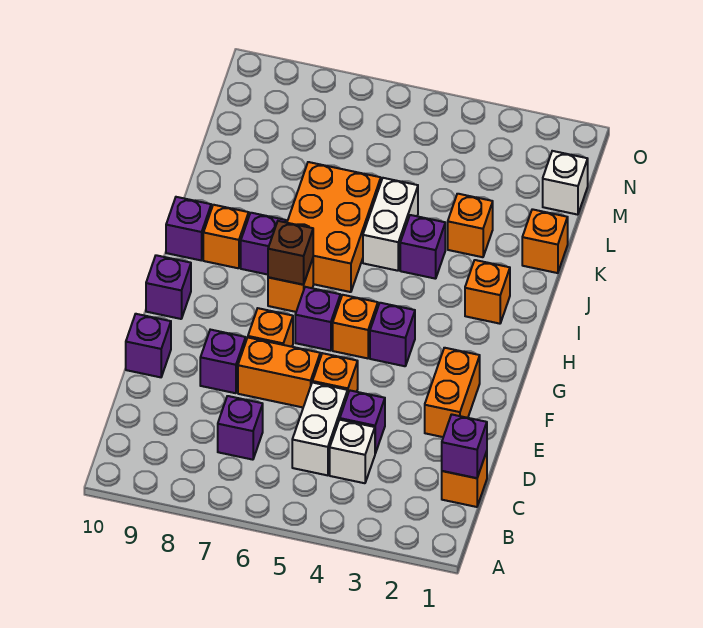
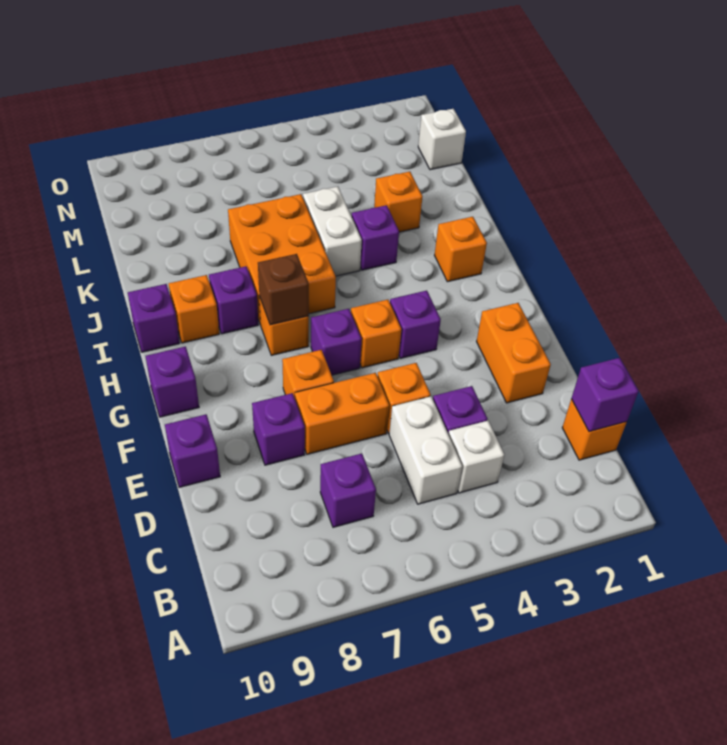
orange brick K1 level 1 -> none

